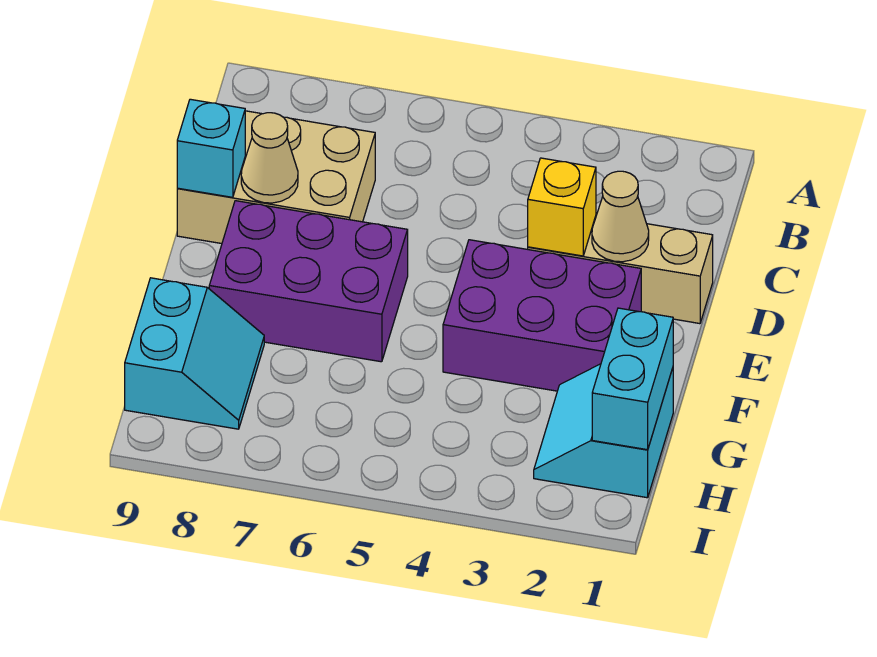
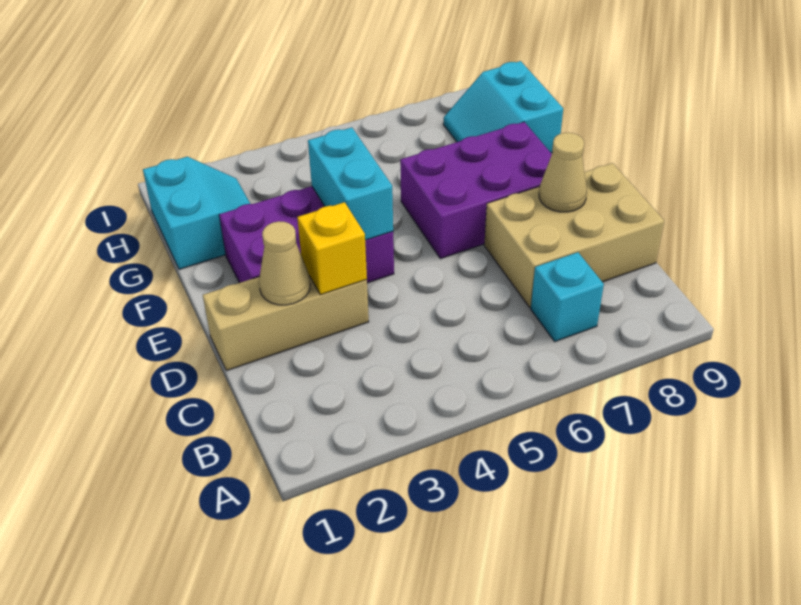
cyan brick D9 level 2 -> cyan brick B7 level 1
cyan brick G1:H1 level 2 -> cyan brick E4:F4 level 2

